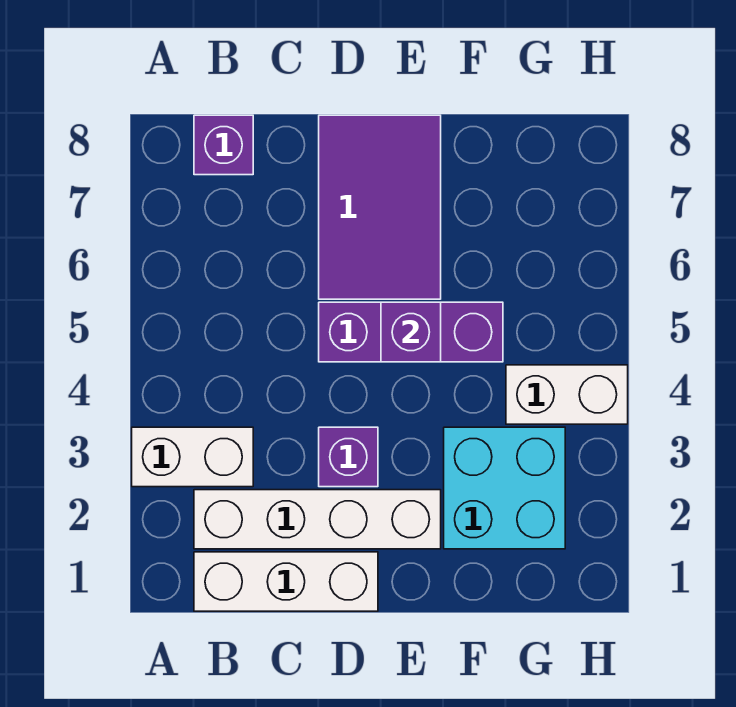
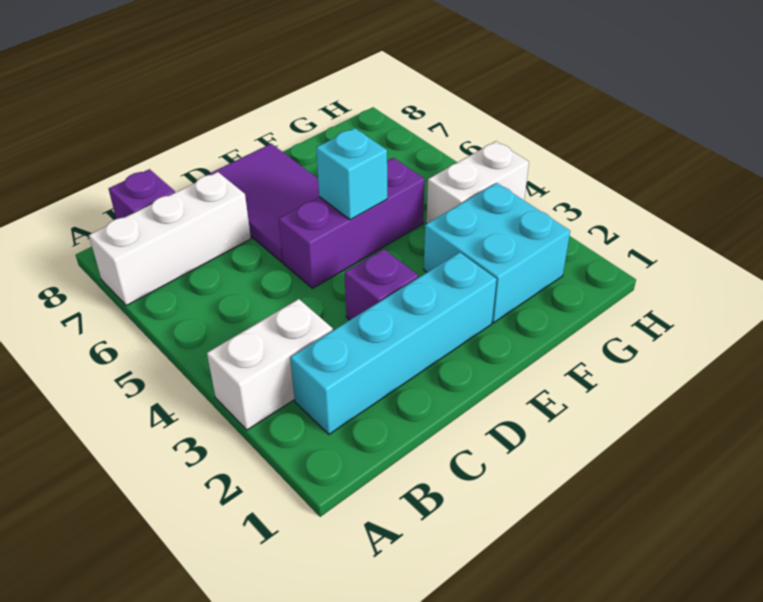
white brick B1:D1 level 1 -> white brick A7:C7 level 1
white brick B2:E2 level 1 -> cyan brick B2:E2 level 1
purple brick E5 level 2 -> cyan brick E5 level 2

